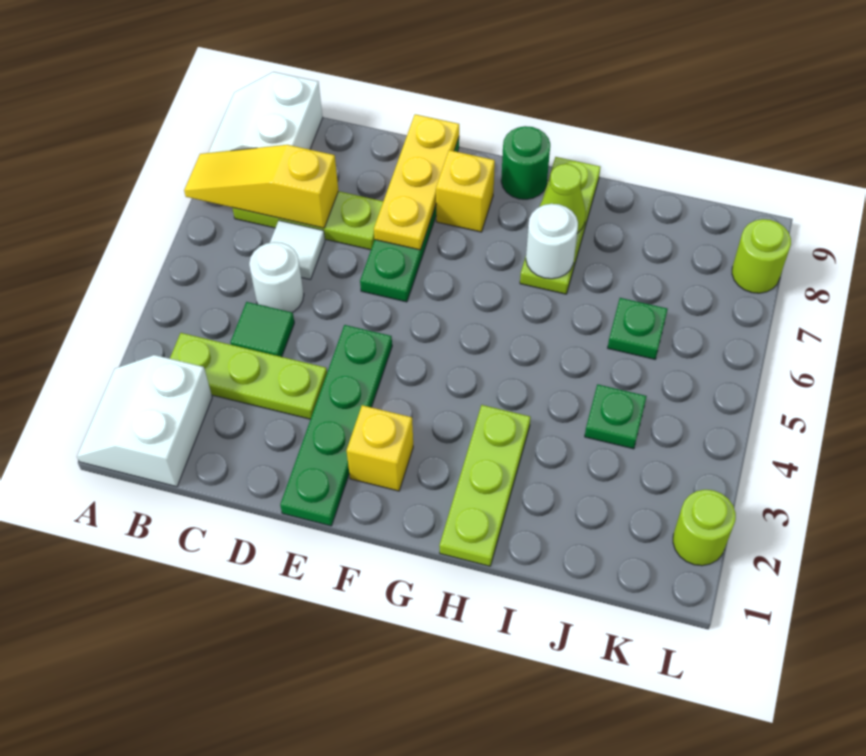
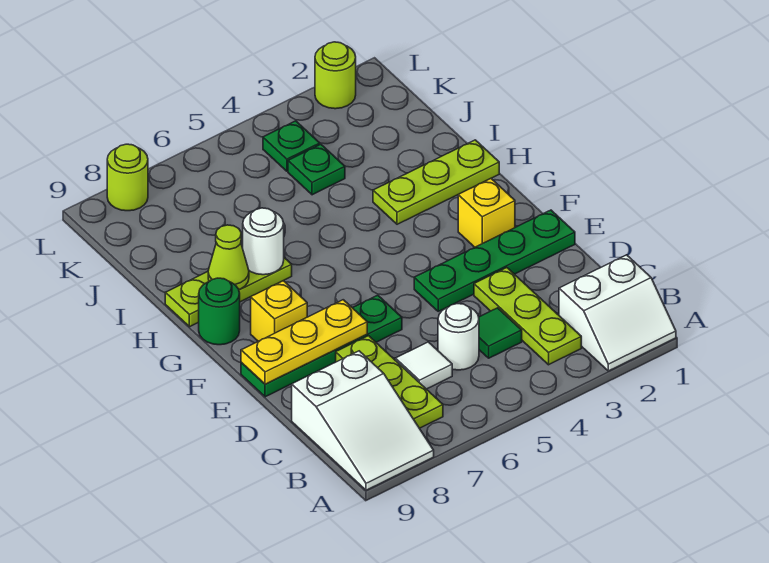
yellow slope A7:C7 level 2 top C -> none
white slope A8:B9 level 1 top B -> white slope A8:C9 level 1 top C
green plate J6 level 1 -> green plate K4 level 1

